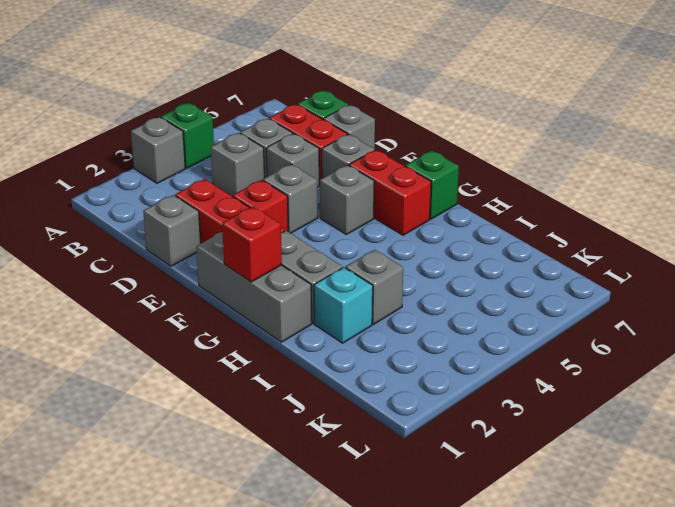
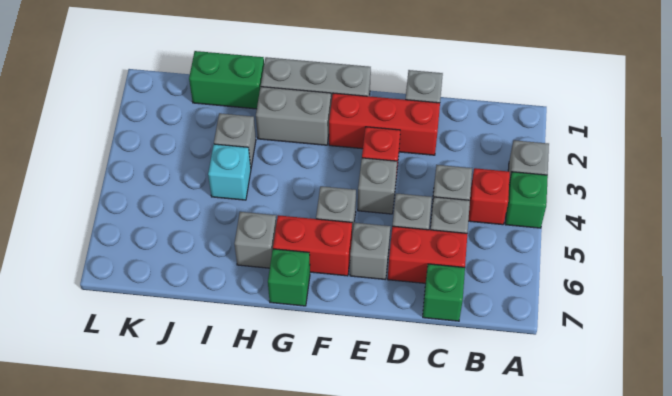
grey brick D7 level 1 -> grey brick H6 level 1
red brick G1 level 2 -> red brick B4 level 1
none -> green brick I1:J1 level 1
cyan brick I2 level 1 -> cyan brick I4 level 1

